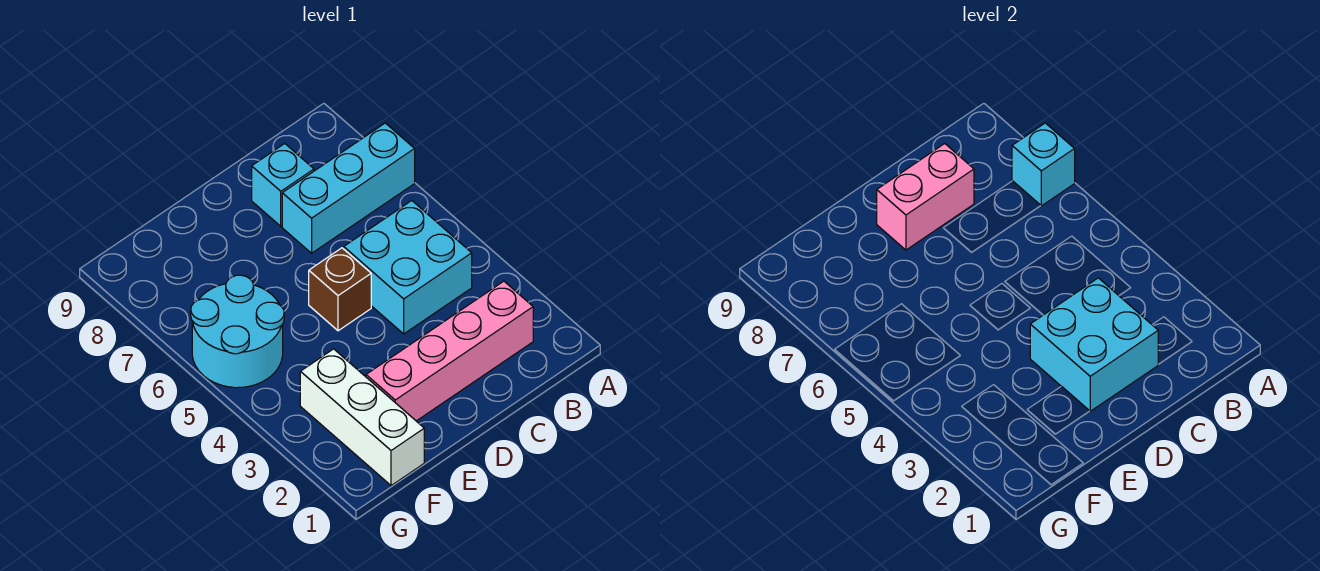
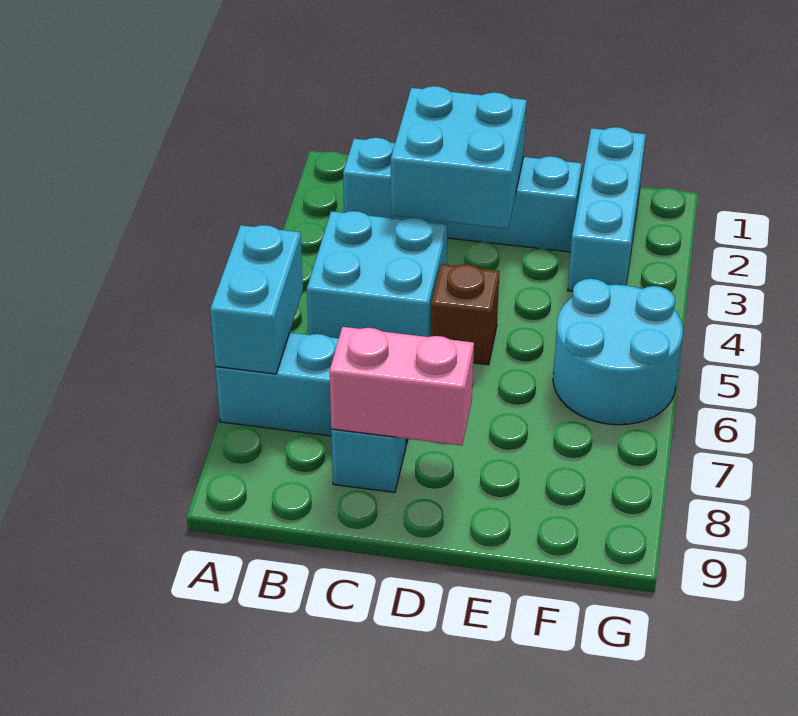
cyan brick A7 level 2 -> cyan brick A6:A7 level 2
pink brick B2:E2 level 1 -> cyan brick B2:E2 level 1
white brick F1:F3 level 1 -> cyan brick F1:F3 level 1

